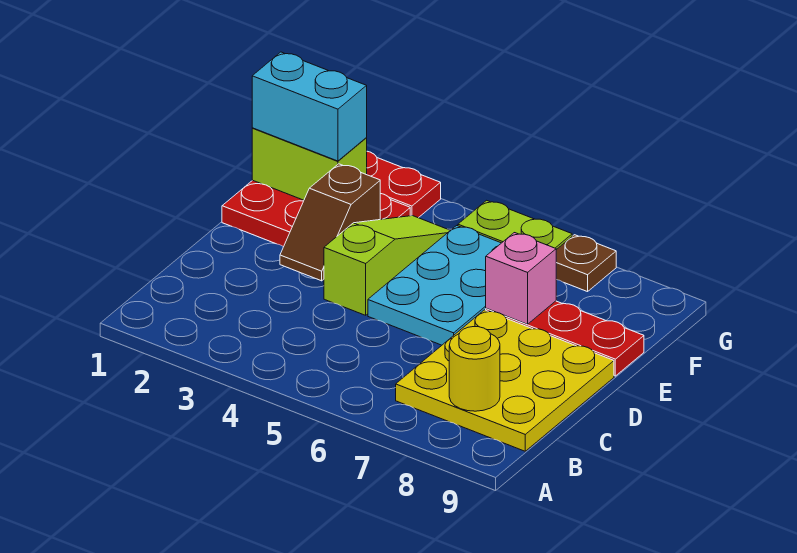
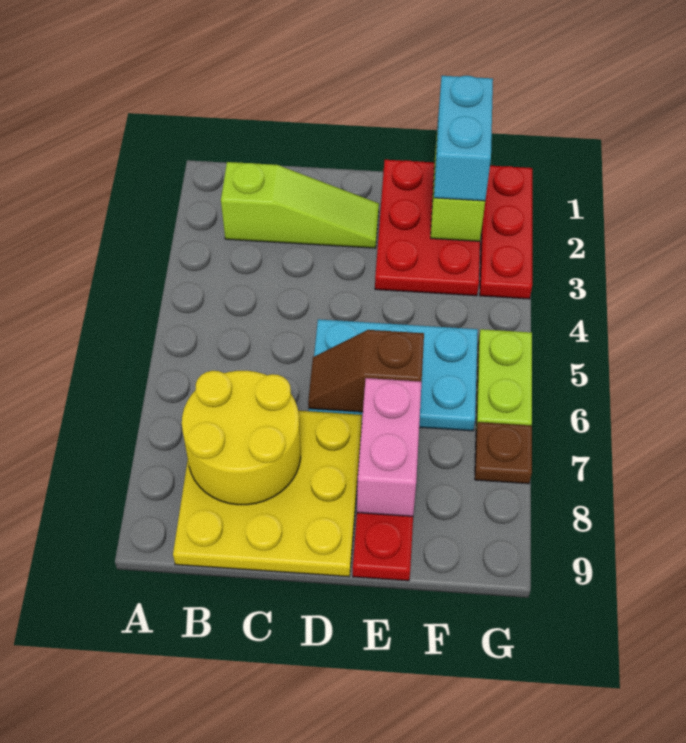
yellow round brick B8 level 2 -> yellow round brick B7:C8 level 2
brown slope D3:E3 level 2 top E -> brown slope D6:E6 level 2 top E
lime slope D4:F4 level 1 top D -> lime slope B2:D2 level 1 top B
pink brick E7 level 2 -> pink brick E7:E8 level 2

